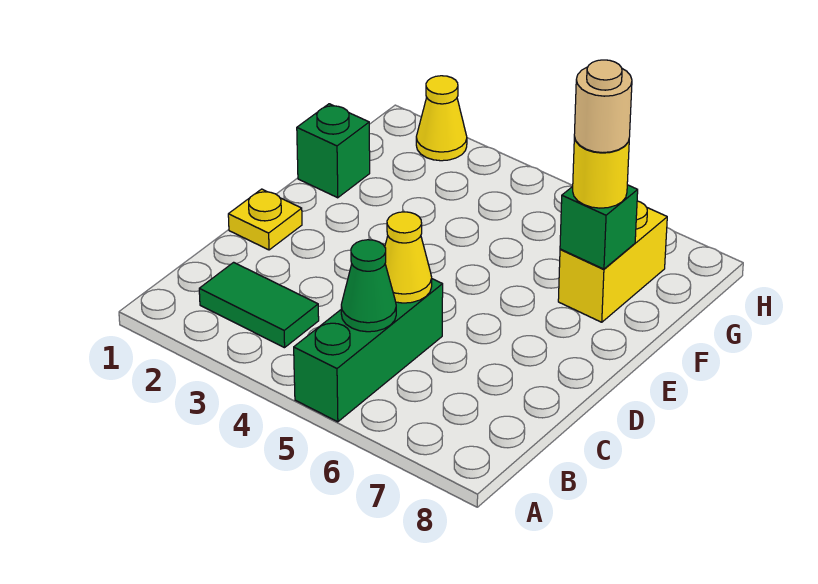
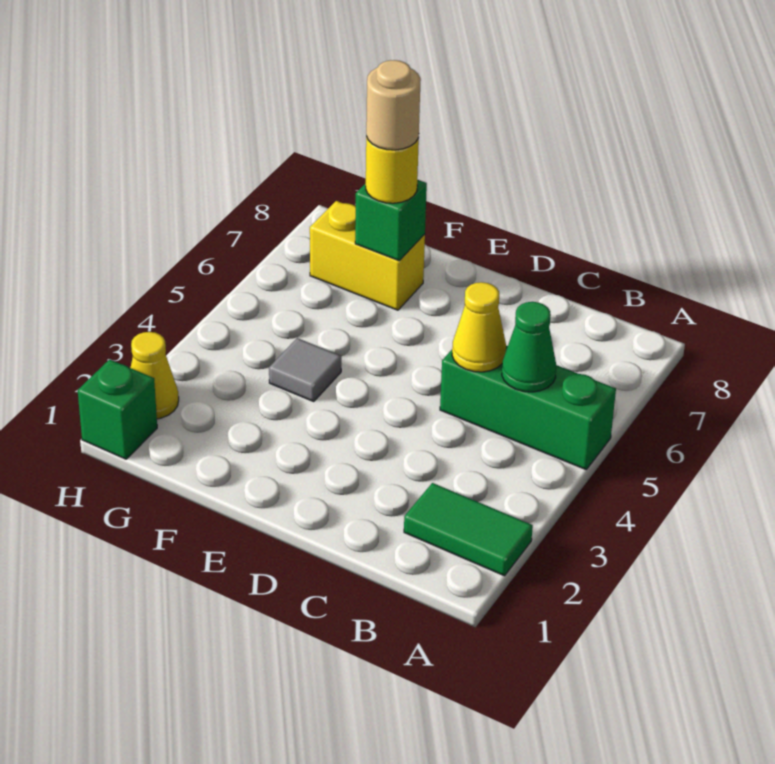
green tile B2:B3 level 1 -> green tile A2:B2 level 1
yellow plate D1 level 1 -> none
green brick F1 level 1 -> green brick H1 level 1
none -> grey tile F4 level 1

